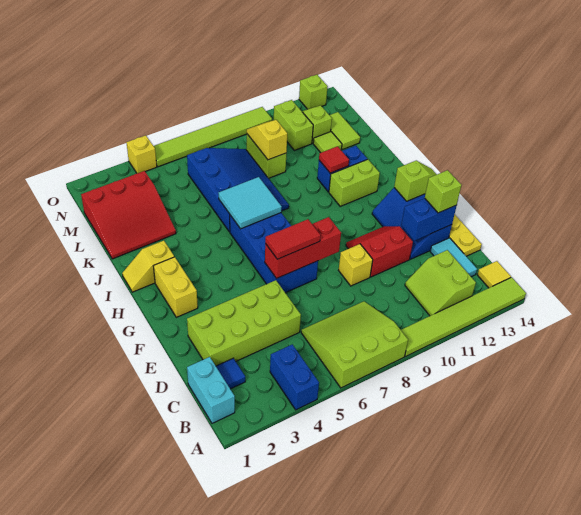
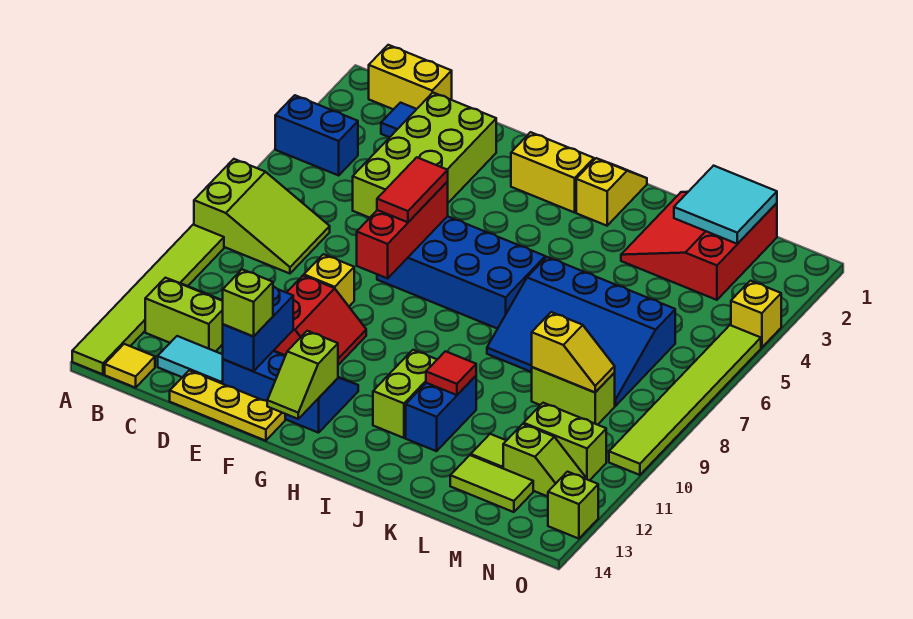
lime slope A6:C8 level 1 top A -> lime slope A7:C8 level 1 top A
cyan brick B1:C1 level 1 -> yellow brick B1:C1 level 1
cyan tile I6:J7 level 2 -> cyan tile L1:M2 level 2

